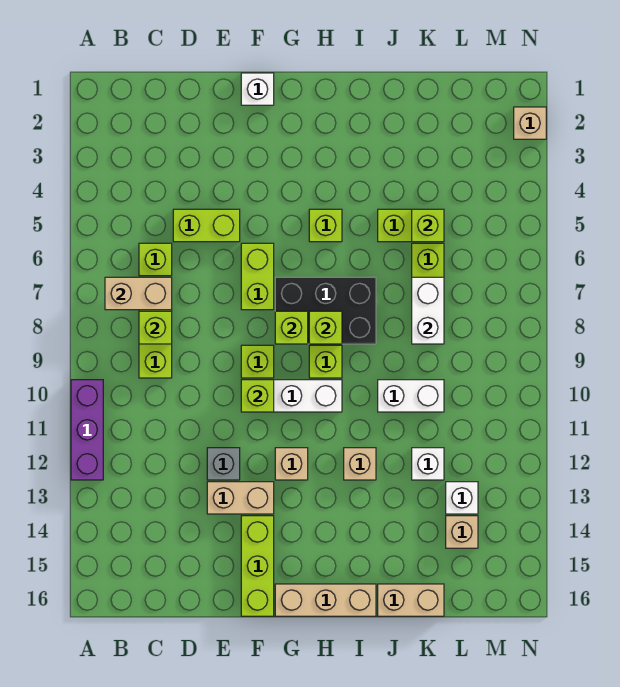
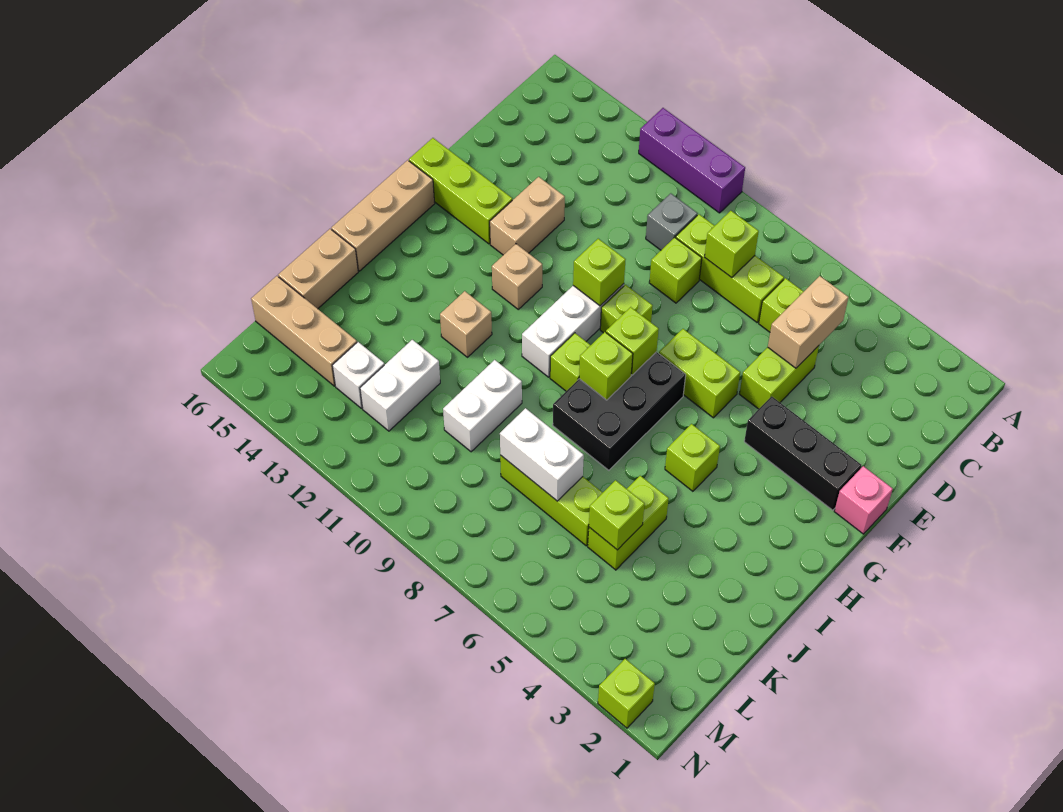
tan brick B7:C7 level 2 -> tan brick C5:D5 level 2
none -> lime brick D9 level 1
grey brick E12 level 1 -> grey brick C10 level 1
white brick F1 level 1 -> pink brick F1 level 1
none -> black brick F2:F4 level 1
white brick K12 level 1 -> white brick K12:L12 level 1
tan brick L14 level 1 -> tan brick L14:L16 level 1
tan brick N2 level 1 -> lime brick N2 level 1

